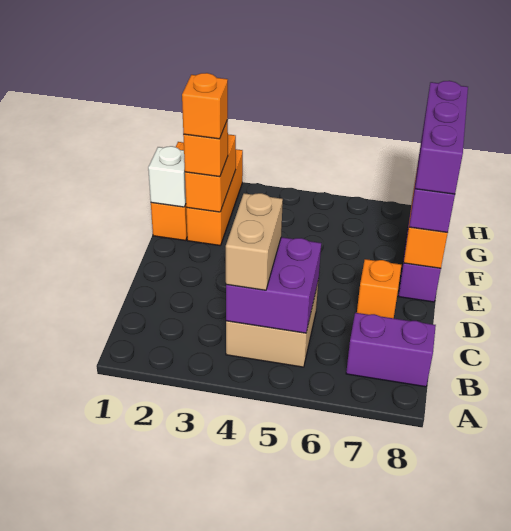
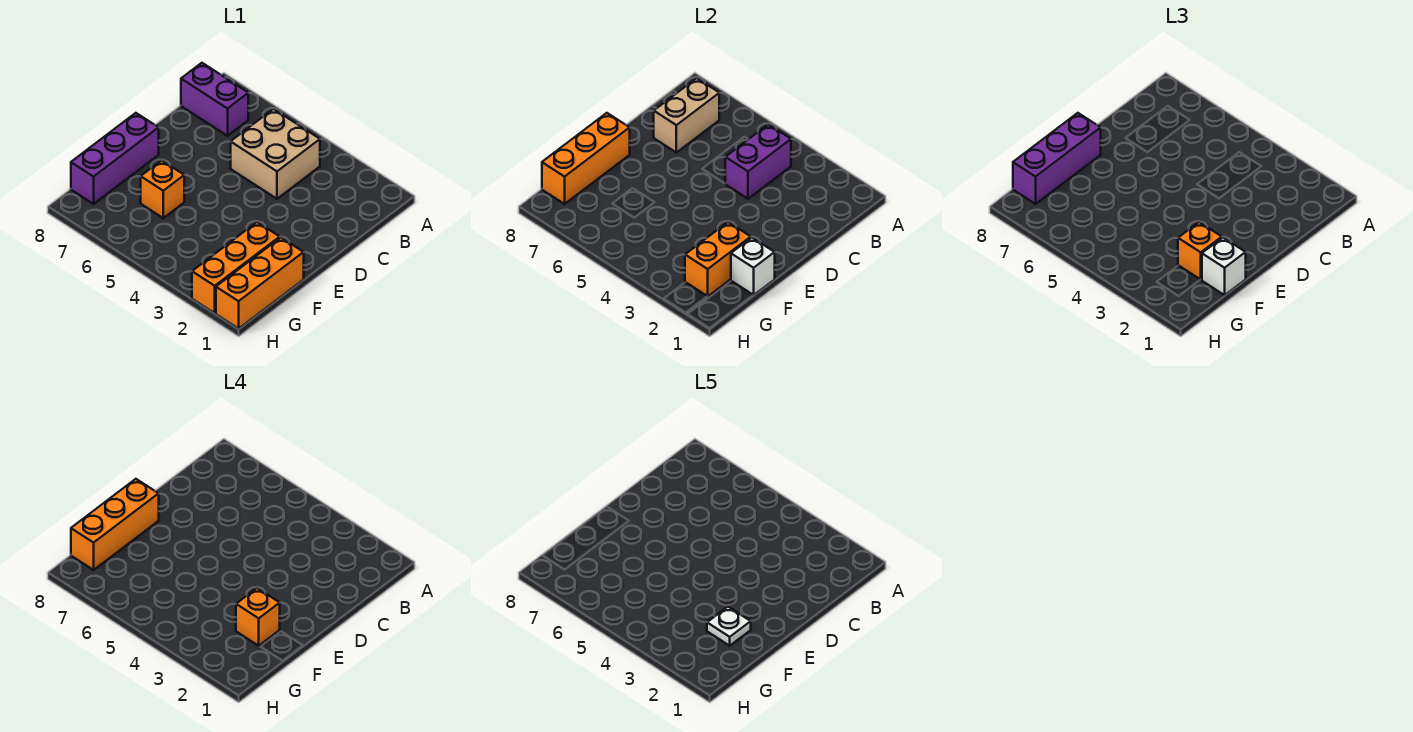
purple brick B4:C5 level 2 -> purple brick B4:C4 level 2
tan brick B4:C4 level 3 -> tan brick B7:C7 level 2
orange brick D7 level 1 -> orange brick F6 level 1
purple brick E8:G8 level 4 -> orange brick E8:G8 level 4
none -> white brick F1 level 3
none -> white plate F2 level 5

